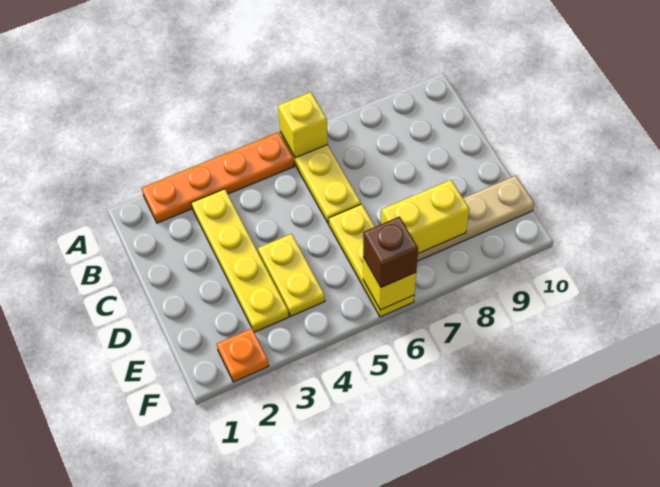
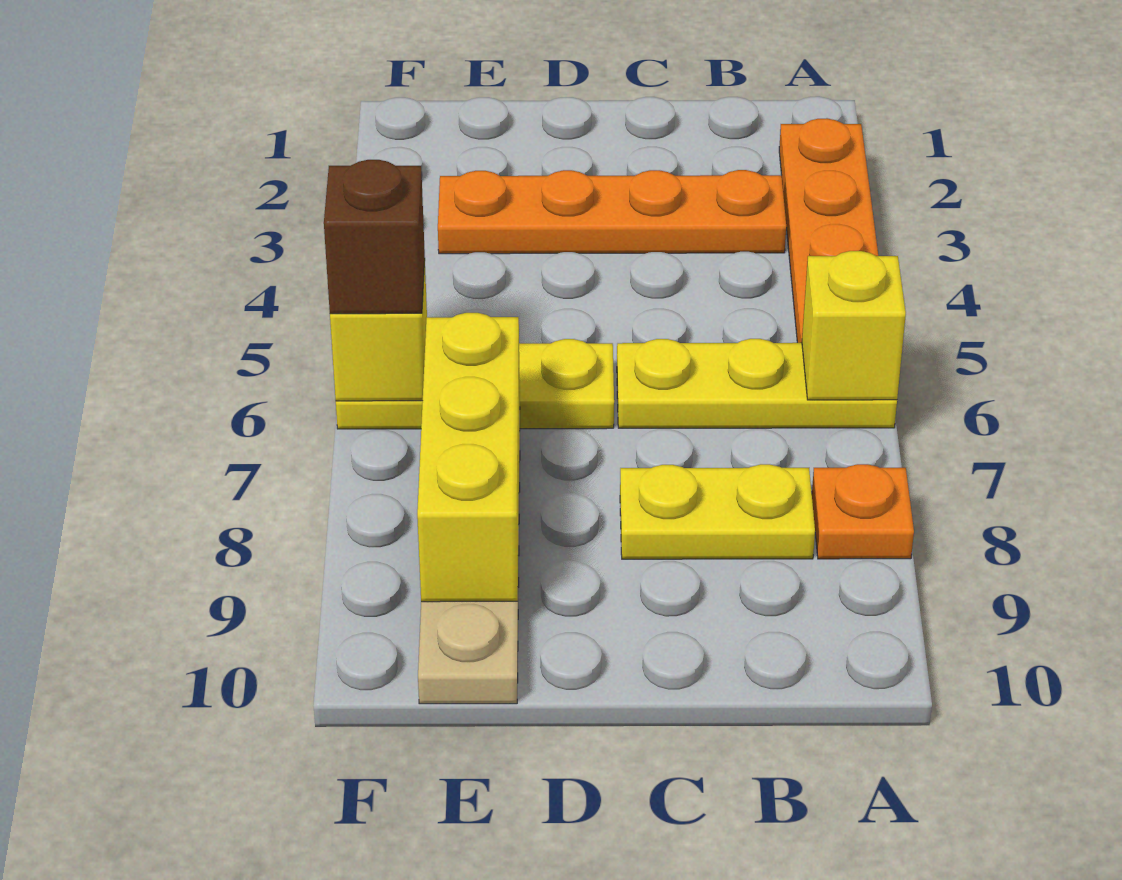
yellow plate B3:E3 level 1 -> orange plate B3:E3 level 1
yellow plate D4:E4 level 1 -> yellow plate B8:C8 level 1
yellow brick E7:E8 level 2 -> yellow brick E7:E9 level 2
orange plate F2 level 1 -> orange plate A8 level 1

